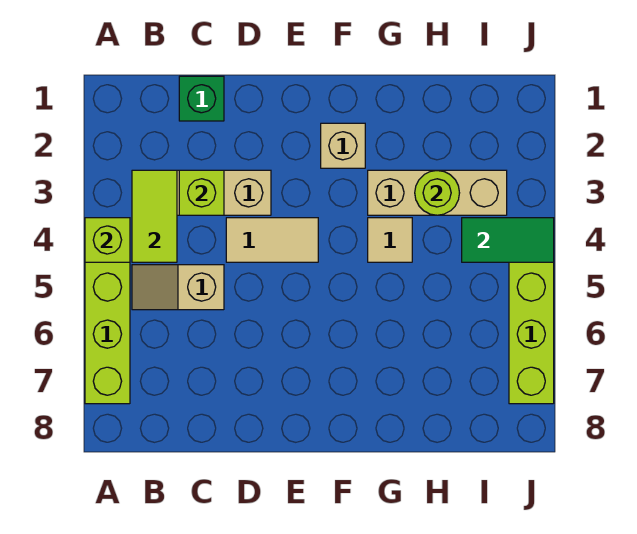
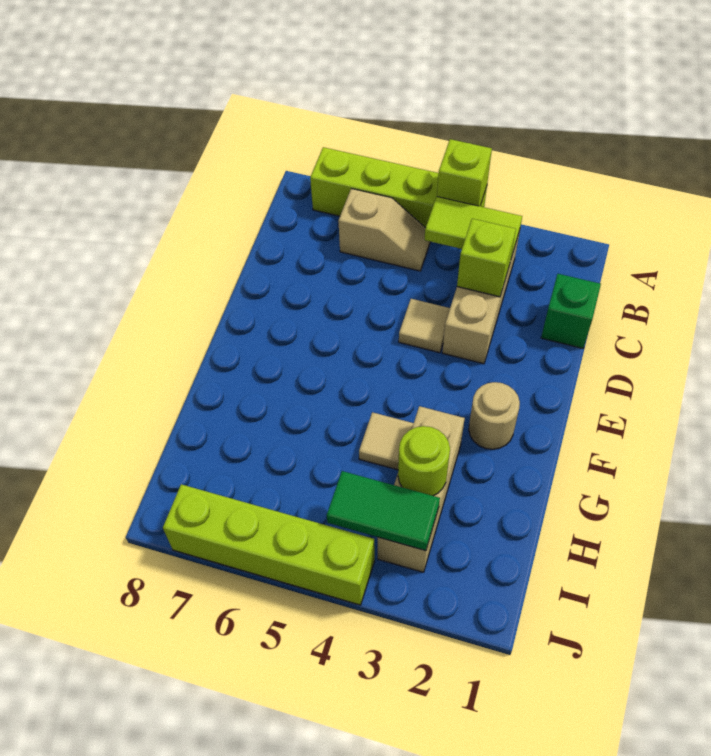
tan slope B5:C5 level 1 top C -> tan slope B5:B6 level 1 top 6
tan tile D4:E4 level 1 -> tan tile D4 level 1
tan brick F2 level 1 -> tan round brick F2 level 1
green tile I4:J4 level 2 -> green tile I3:I4 level 2

